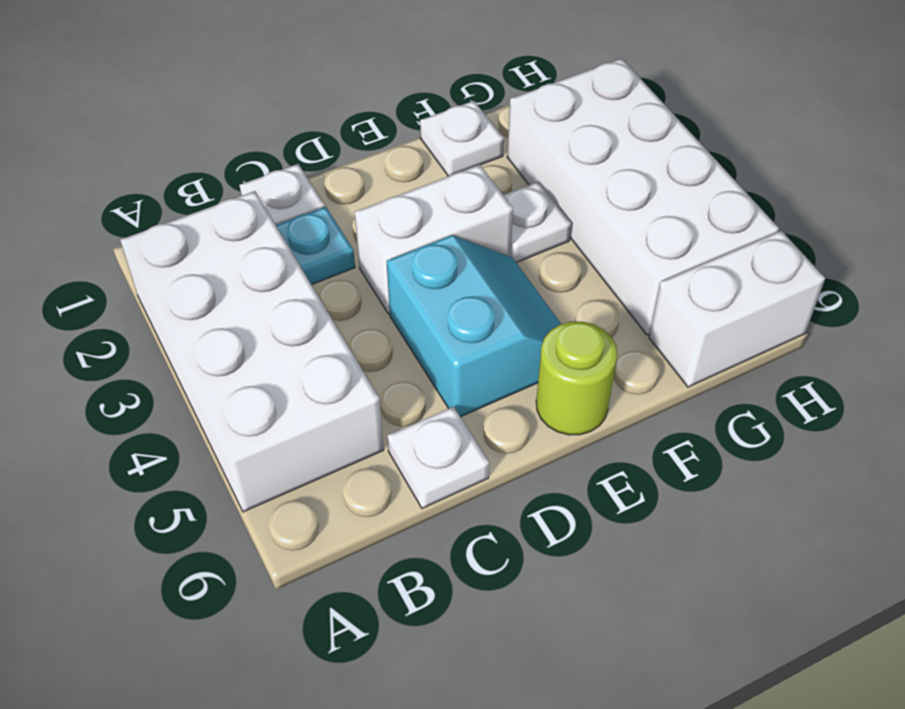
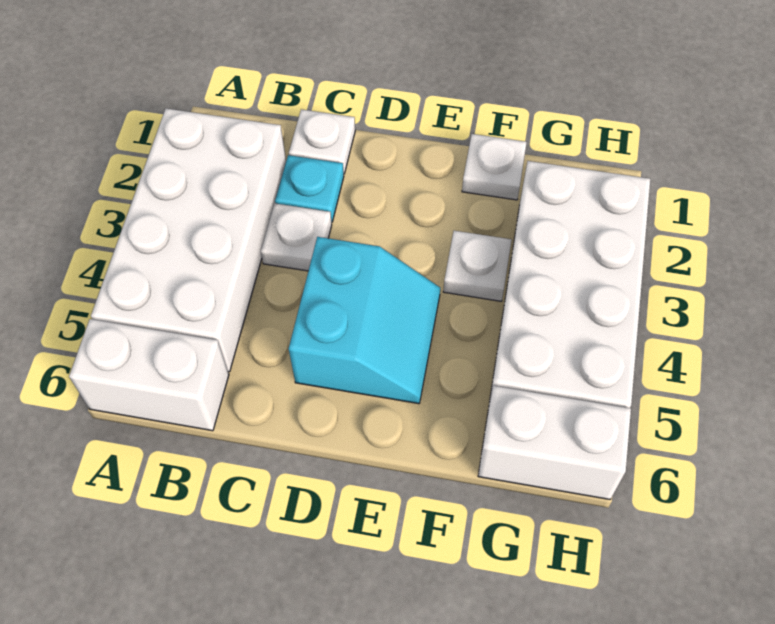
white plate C6 level 1 -> white plate C3 level 1
white brick D3:E3 level 1 -> white brick A6:B6 level 1
lime round brick E6 level 1 -> none

